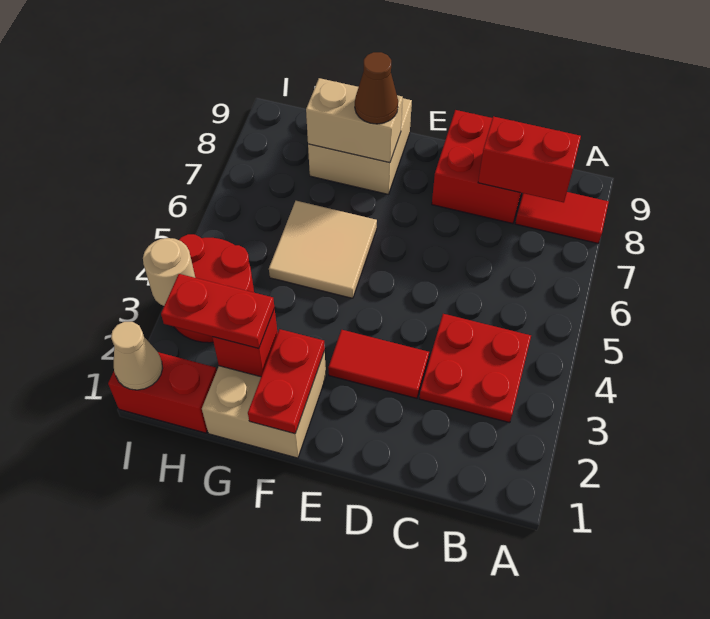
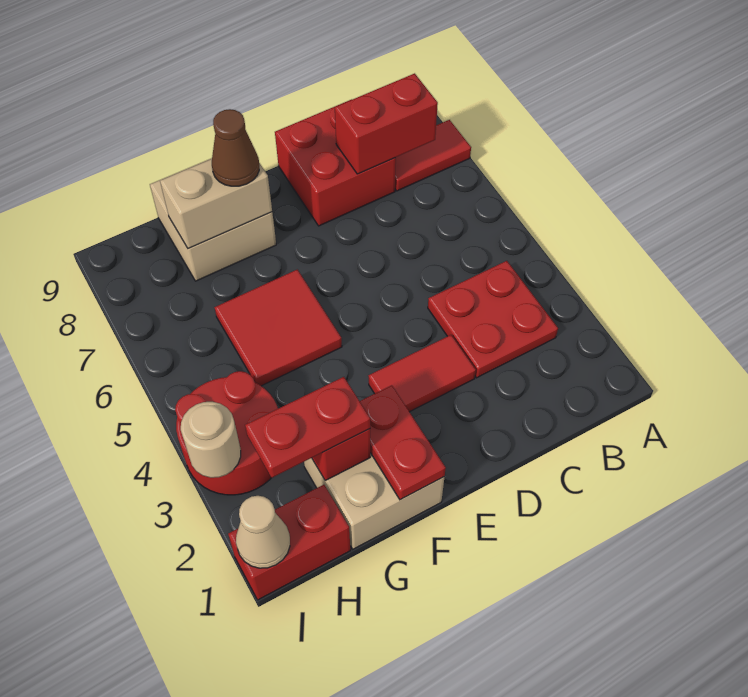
tan tile F5:G6 level 1 -> red tile F5:G6 level 1

